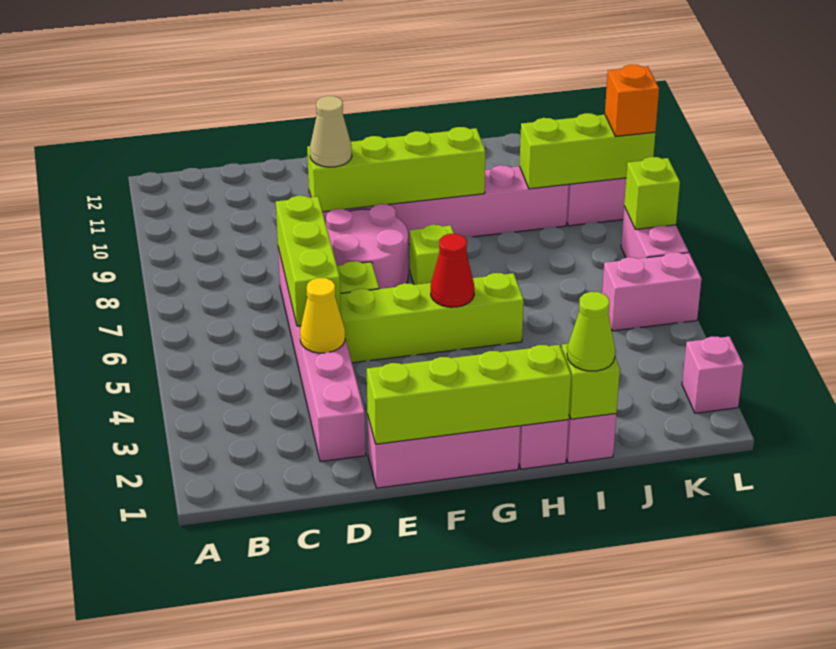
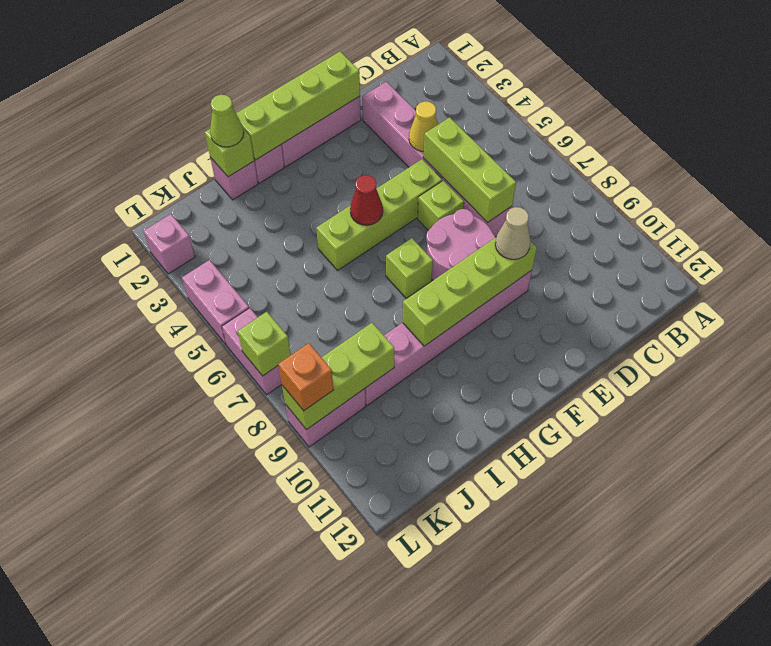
pink brick K5:L5 level 1 -> pink brick L4:L5 level 1

